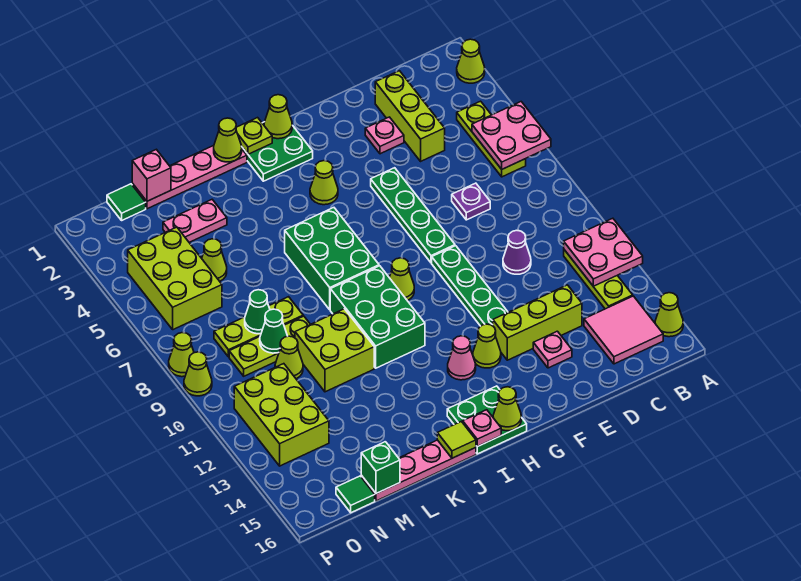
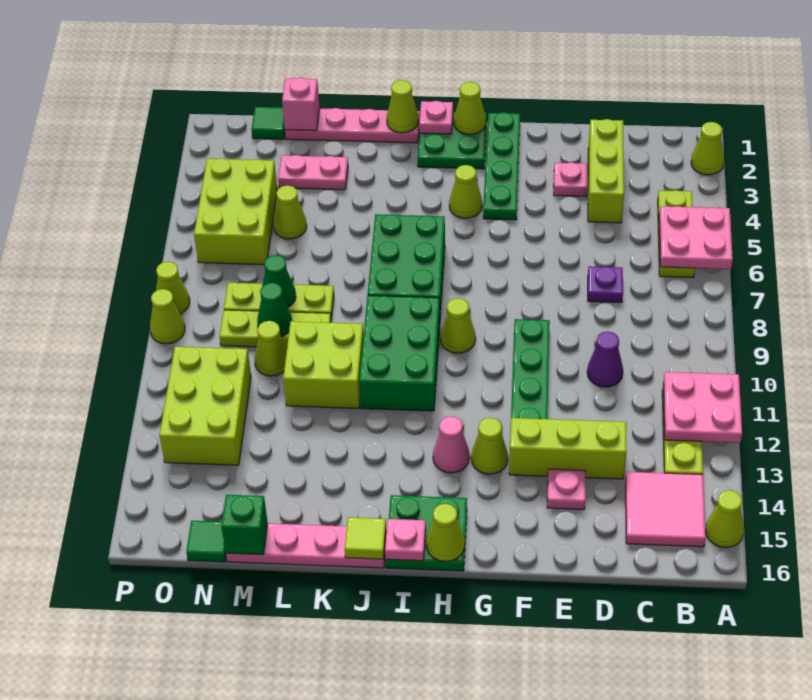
green plate F5:F8 level 1 -> green plate G1:G4 level 1
lime plate I1 level 2 -> pink plate I1 level 2

